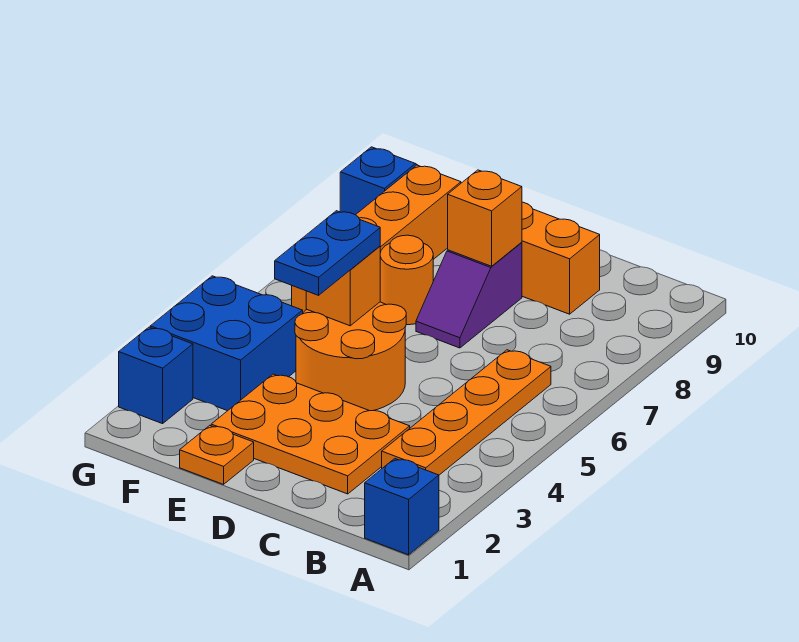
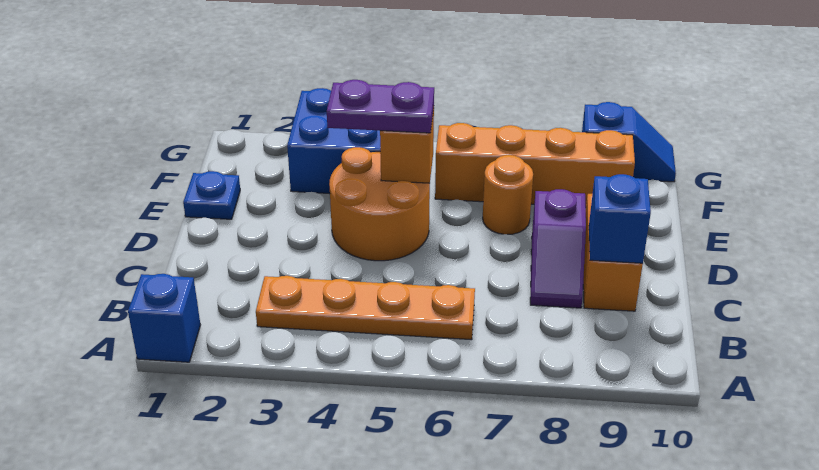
orange plate C2:E3 level 1 -> none
purple slope D7:D8 level 1 top 8 -> purple slope C8:D8 level 1 top D
orange brick D8 level 2 -> none
orange plate E1 level 1 -> blue plate E1 level 1
blue plate E4:E5 level 3 -> purple plate E4:E5 level 3
blue brick G2 level 1 -> blue brick C9 level 2

